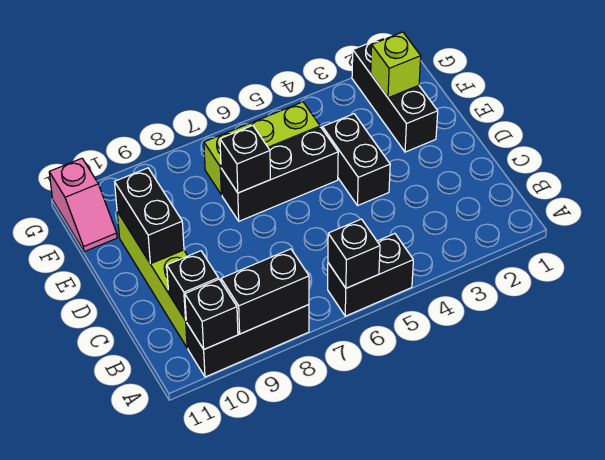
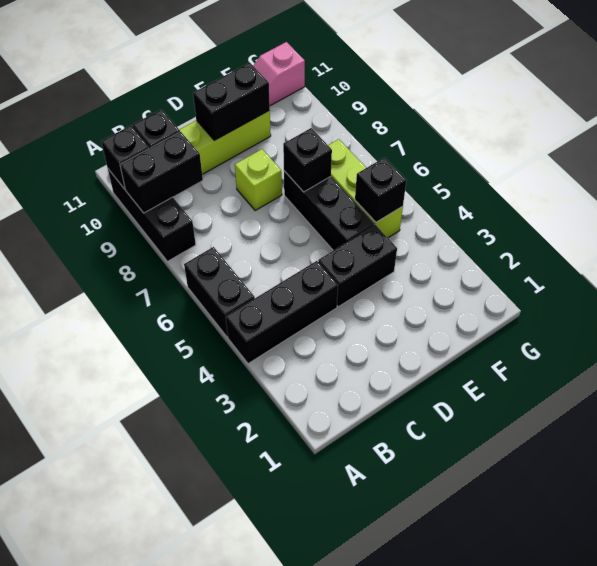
black brick A6 level 2 -> black brick F5 level 2
black brick A8:A9 level 2 -> black brick A9:B9 level 2
black brick E2:G2 level 1 -> black brick A4:C4 level 1
lime brick F2 level 2 -> lime brick D8 level 1

